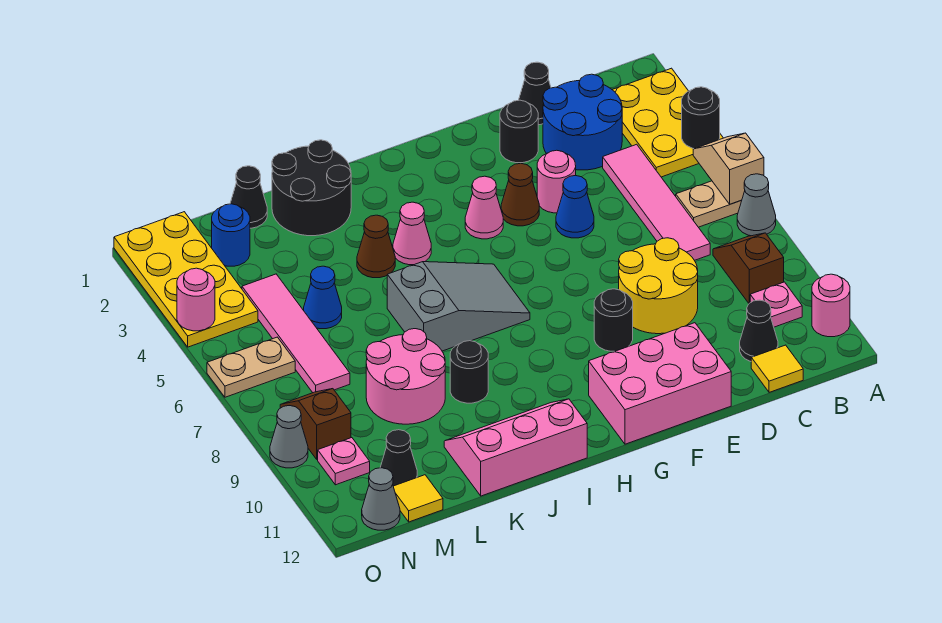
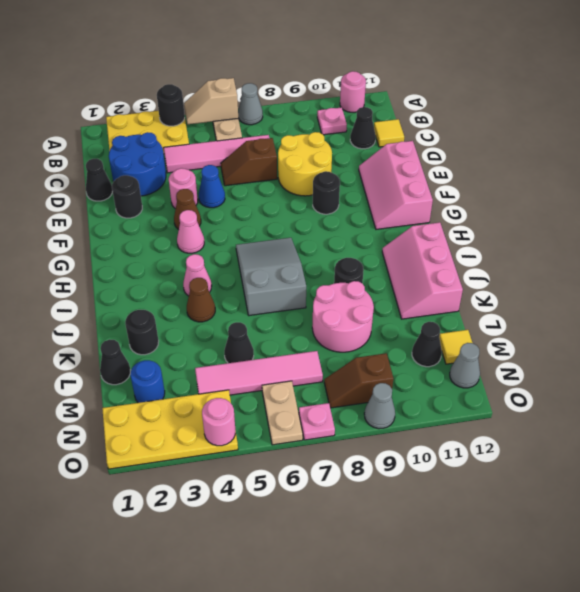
brown slope B8:B9 level 1 top 9 -> brown slope D6:D7 level 1 top 7
pink brick E11:G12 level 1 -> pink slope E11:G12 level 1 top 12
black round brick J1:K2 level 1 -> black round brick K2 level 1
blue cone L5 level 1 -> black cone L5 level 1
pink plate N10 level 1 -> pink plate O7 level 1

